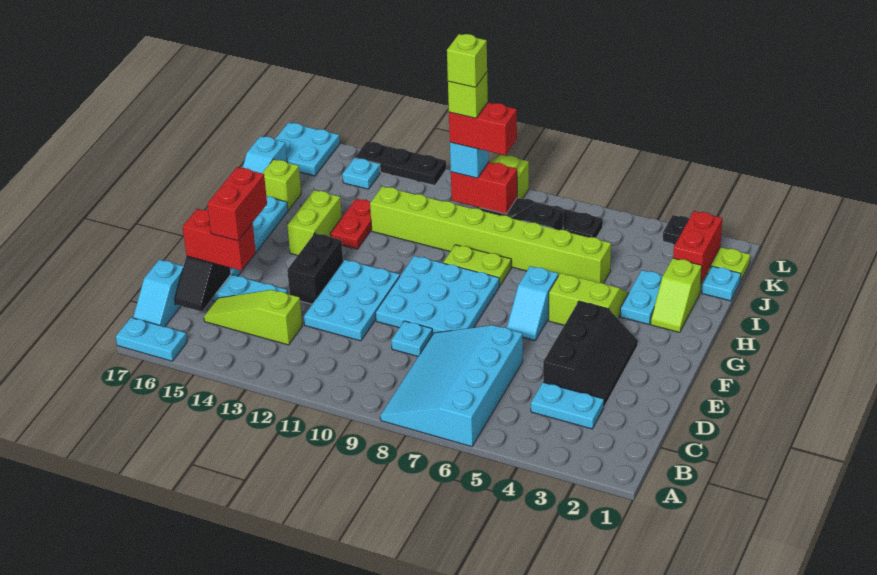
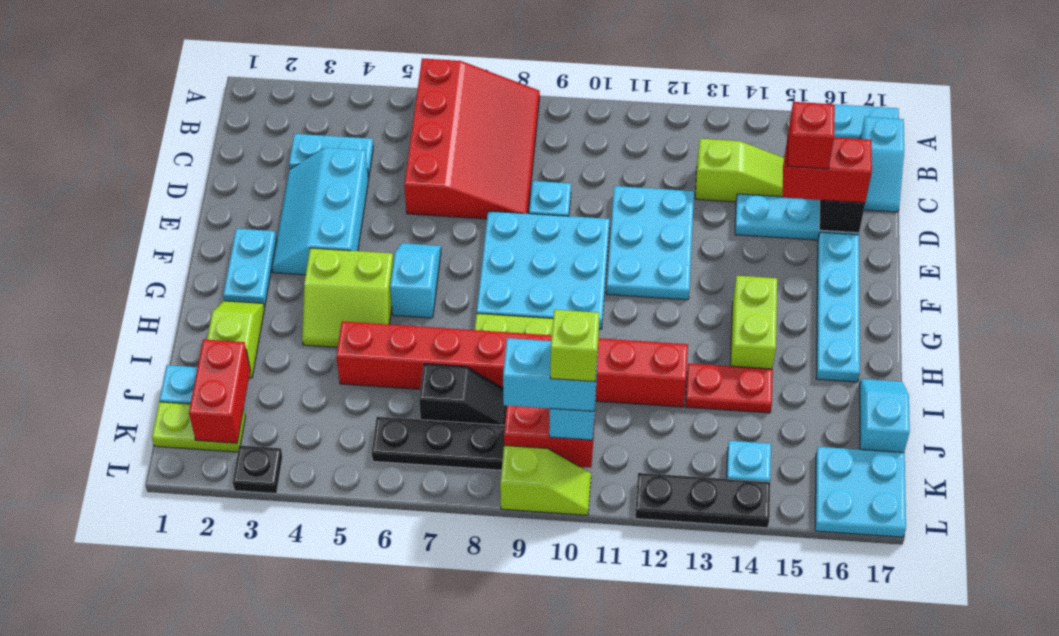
cyan slope A6:D8 level 1 top 6 -> red slope A6:D8 level 1 top 6
cyan slope B17:C17 level 1 top C -> cyan slope B17:C17 level 1 top B
black slope D3:F4 level 1 top 4 -> cyan slope D3:F4 level 1 top 4
red brick D15:E15 level 4 -> red brick D15 level 4
black brick E13:F13 level 1 -> none
cyan plate H3:I3 level 1 -> cyan plate F2:G2 level 1
red plate H13:I13 level 1 -> red plate I13:I14 level 1
lime brick I5:I12 level 1 -> red brick I5:I12 level 1
lime brick I16 level 1 -> none
red brick K9:K10 level 4 -> cyan brick K9:K10 level 4
lime brick K10 level 6 -> none

